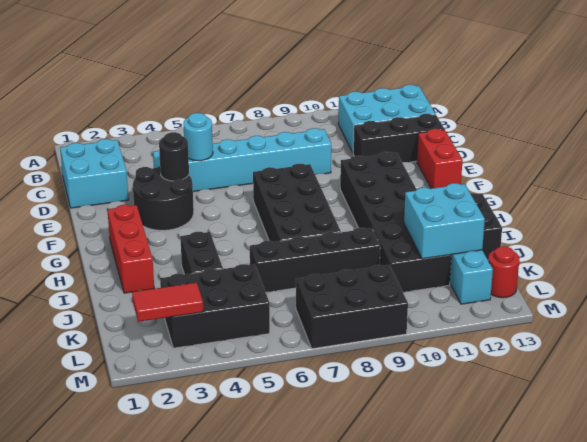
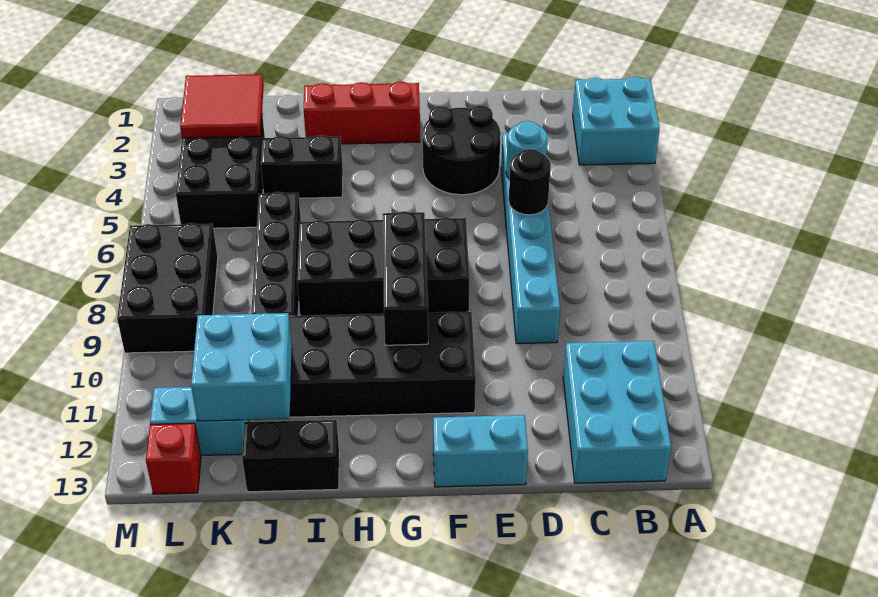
cyan brick C1:D2 level 1 -> cyan brick A2:B3 level 1
black brick D11:D13 level 1 -> black brick G8:G10 level 2
black round brick E4 level 2 -> black round brick D6 level 2
red brick E13:F13 level 1 -> cyan brick E13:F13 level 1
red tile L2:L3 level 2 -> red tile K2:L3 level 2
red round brick L13 level 1 -> red brick L13 level 1

